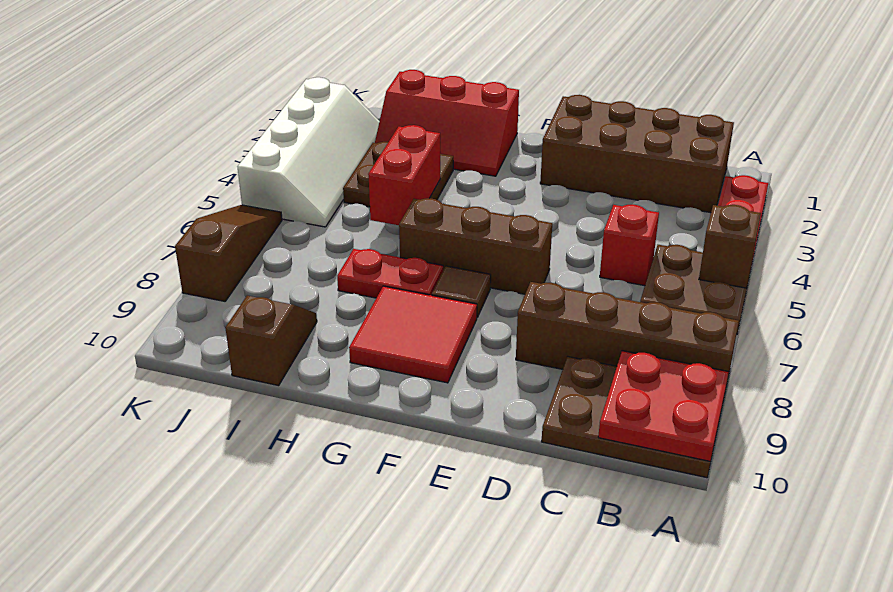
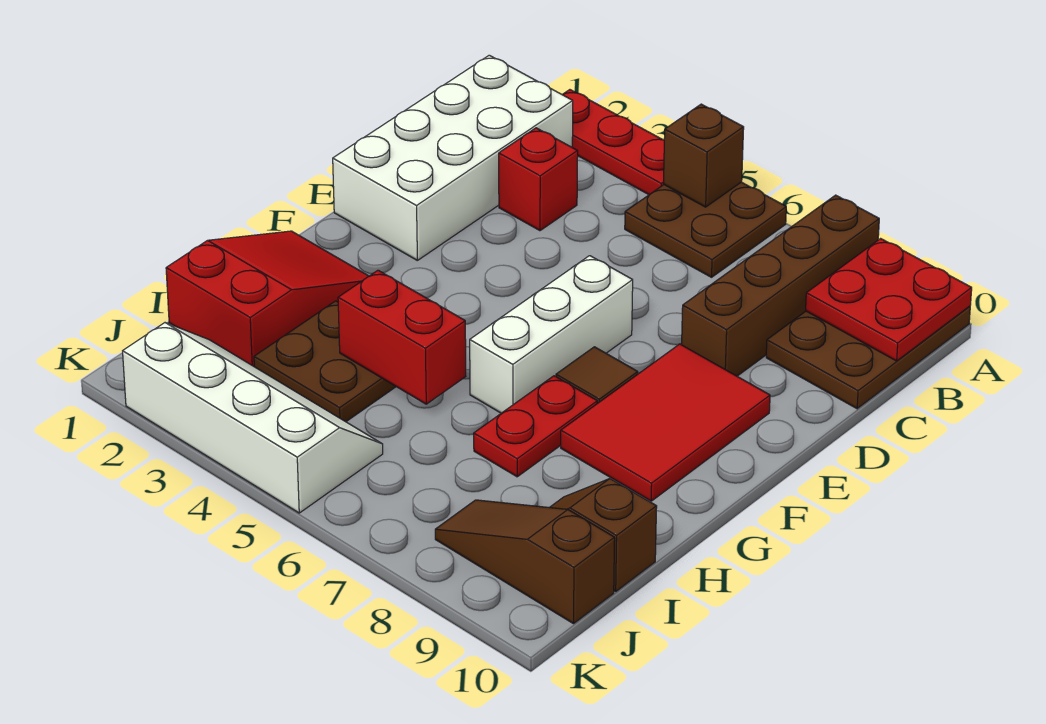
brown brick B1:E2 level 1 -> white brick B1:E2 level 1
red brick C5 level 1 -> red brick C3 level 1
brown brick E6:G6 level 1 -> white brick E6:G6 level 1
red tile F8:G9 level 1 -> red tile E8:G9 level 1
red slope G1:I2 level 1 top 1 -> red slope G1:I2 level 1 top I
brown slope K6:K8 level 1 top 8 -> brown slope J8:J10 level 1 top 10

